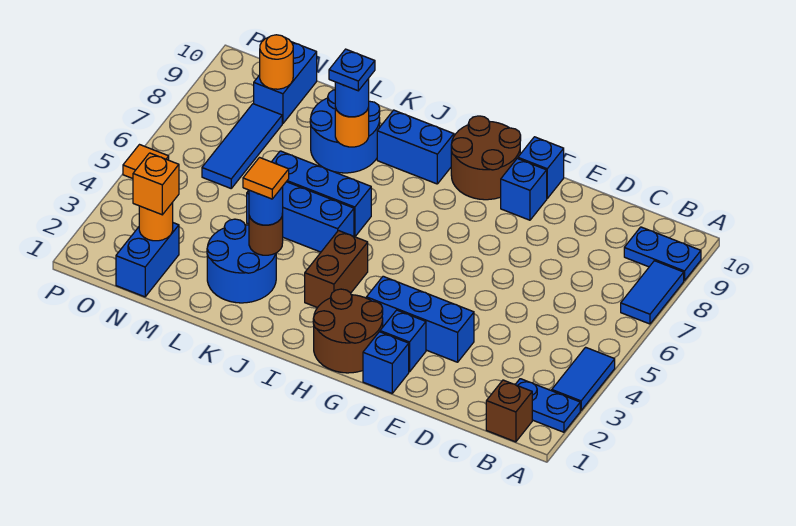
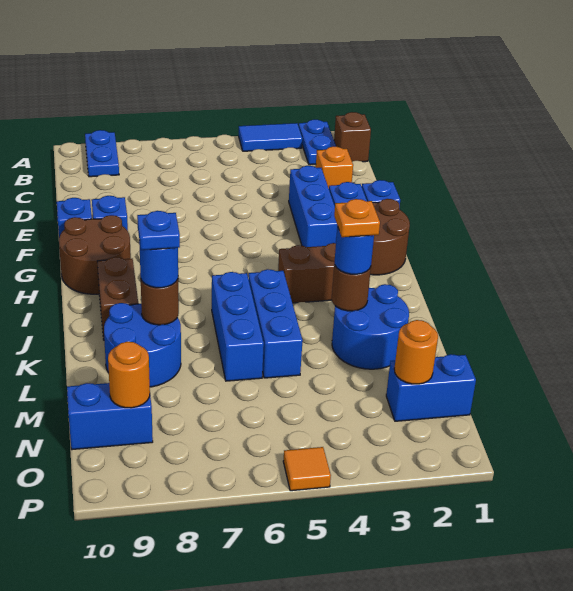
blue tile A7:A8 level 1 -> none
blue brick I9:J9 level 1 -> brown brick I9:J9 level 1
orange tile K3 level 4 -> orange plate K3 level 4
orange round brick K8 level 2 -> brown round brick K8 level 2
orange brick N2 level 3 -> orange brick D2 level 1
blue tile N6:N8 level 1 -> none

